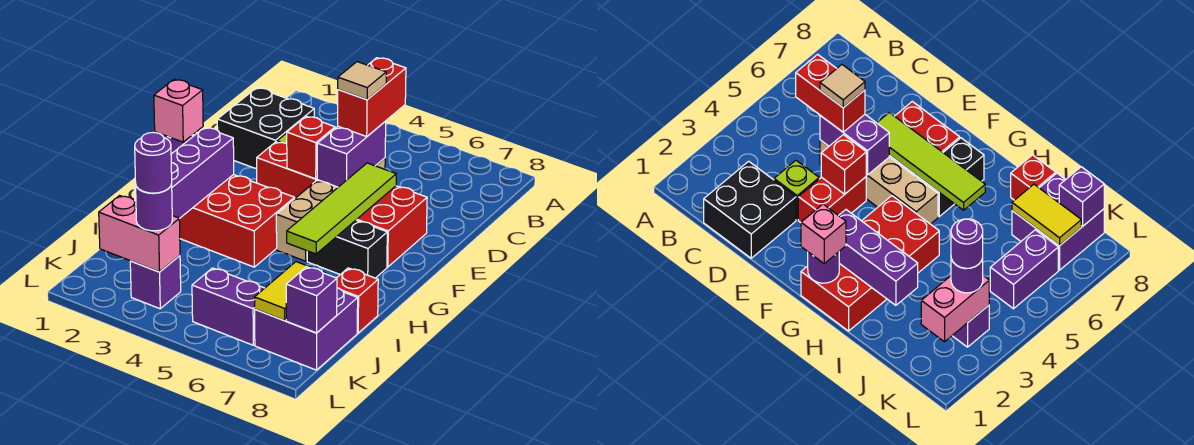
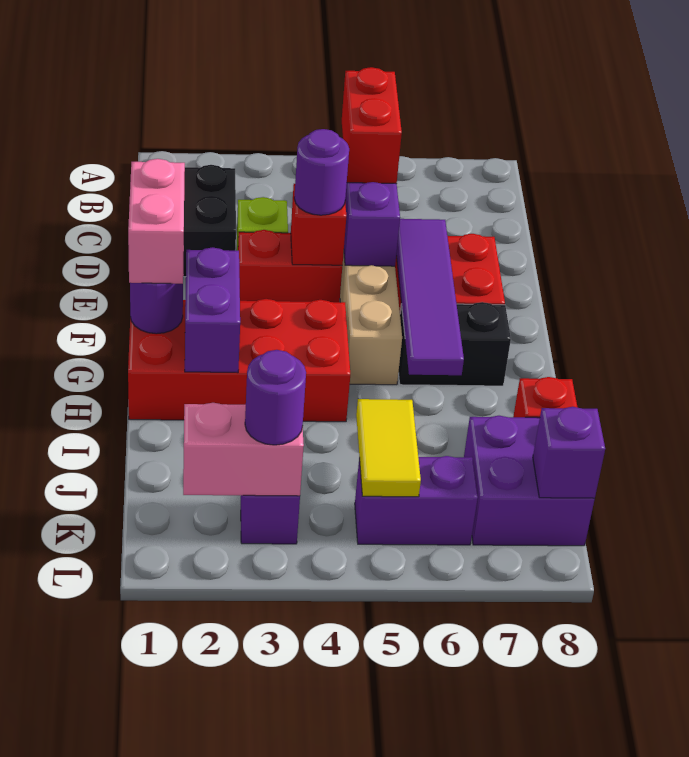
tan tile D5 level 4 -> none
lime tile E6:H6 level 2 -> purple tile E6:H6 level 2
pink brick G1 level 3 -> pink brick F1:G1 level 3
purple brick G2:I2 level 2 -> purple brick G2:H2 level 2
yellow tile J7:K7 level 2 -> yellow tile J5:K5 level 2
purple round brick K3 level 4 -> purple round brick E4 level 3

